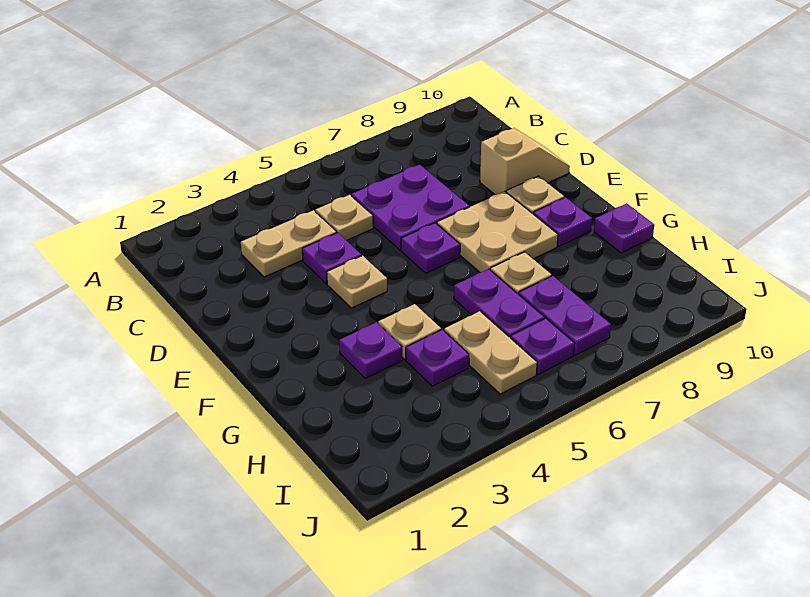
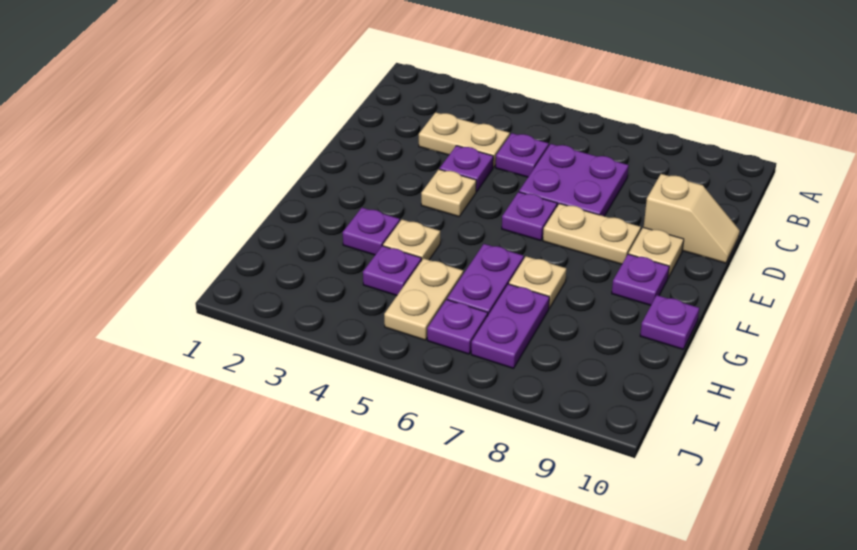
tan plate C5 level 1 -> purple plate C5 level 1
tan plate E7:F8 level 1 -> tan plate E7:E8 level 1

